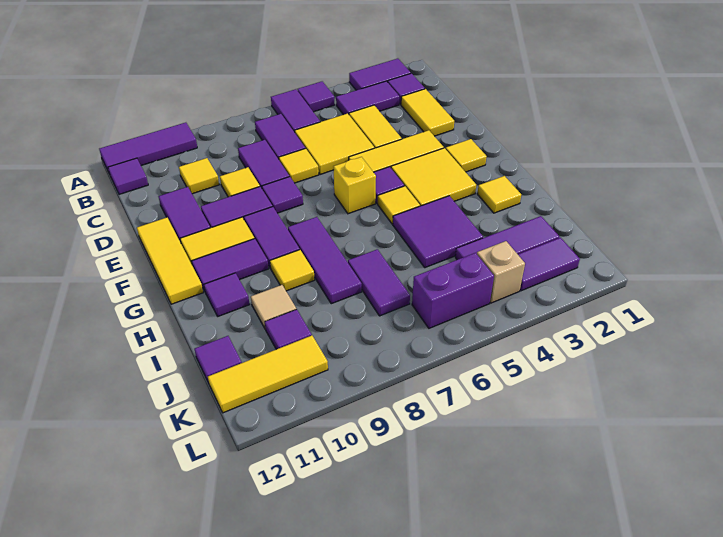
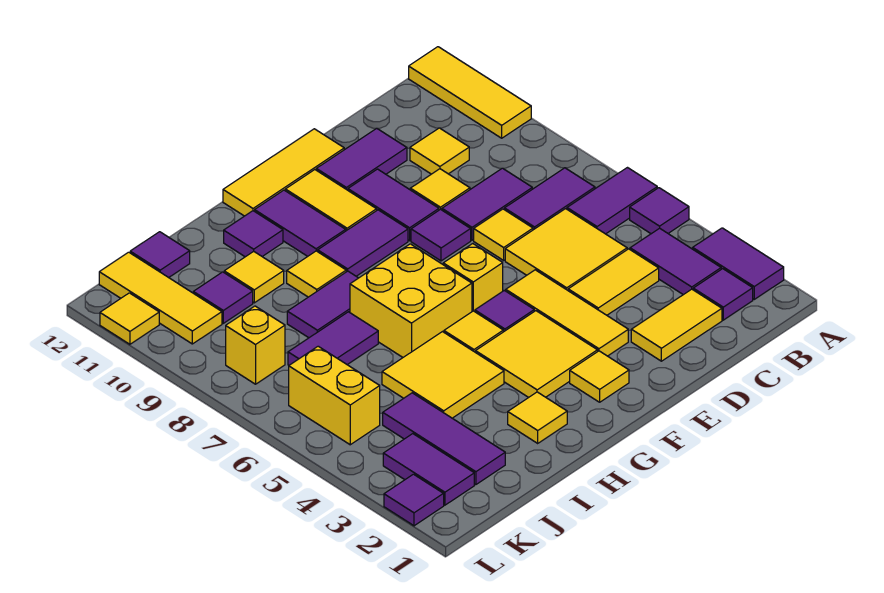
purple tile A10:A12 level 1 -> yellow tile A10:A12 level 1
purple tile B12 level 1 -> purple tile L2 level 1
none -> yellow brick G6:H7 level 1
purple tile G8:I8 level 1 -> purple tile H8:I8 level 1
purple tile H4:I5 level 1 -> yellow tile H4:I5 level 1
tan tile I10 level 1 -> yellow tile I10 level 1
tan brick K4 level 1 -> none
purple brick K5:K6 level 1 -> yellow brick K5:K6 level 1
none -> yellow brick K8 level 1
none -> yellow tile L11 level 1

